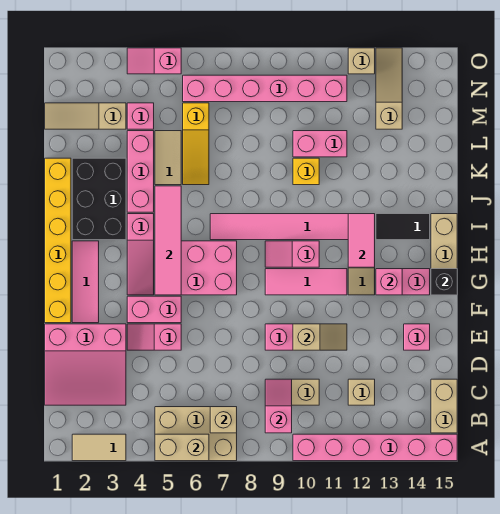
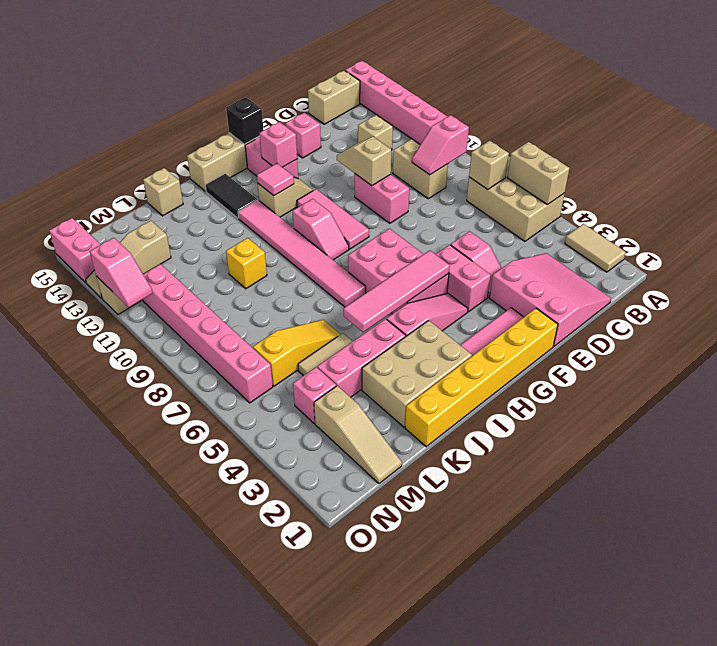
pink tile H12:I12 level 2 -> pink tile H12 level 2
black brick I2:K3 level 1 -> tan brick I2:K3 level 1
none -> tan brick K15 level 1
pink brick L10:L11 level 1 -> pink brick O14:O15 level 1
pink slope O4:O5 level 1 top 5 -> pink slope O11:O12 level 2 top 12

